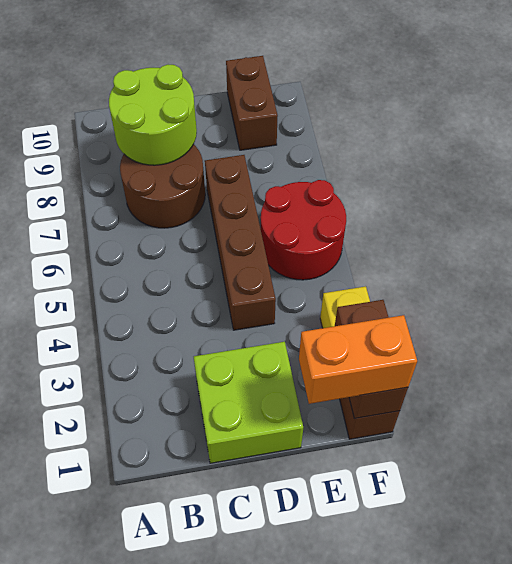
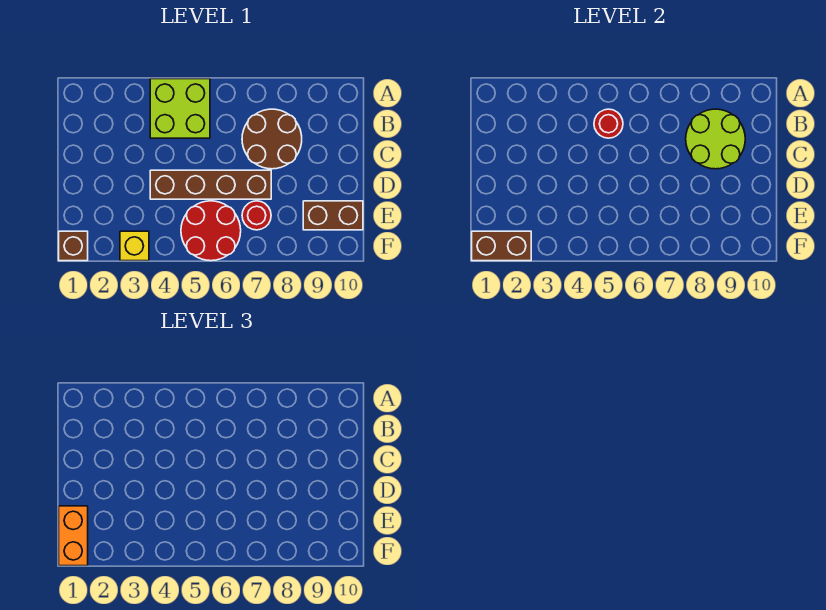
none -> red round brick B5 level 2
lime brick C1:D2 level 1 -> lime brick A4:B5 level 1
none -> red round brick E7 level 1

